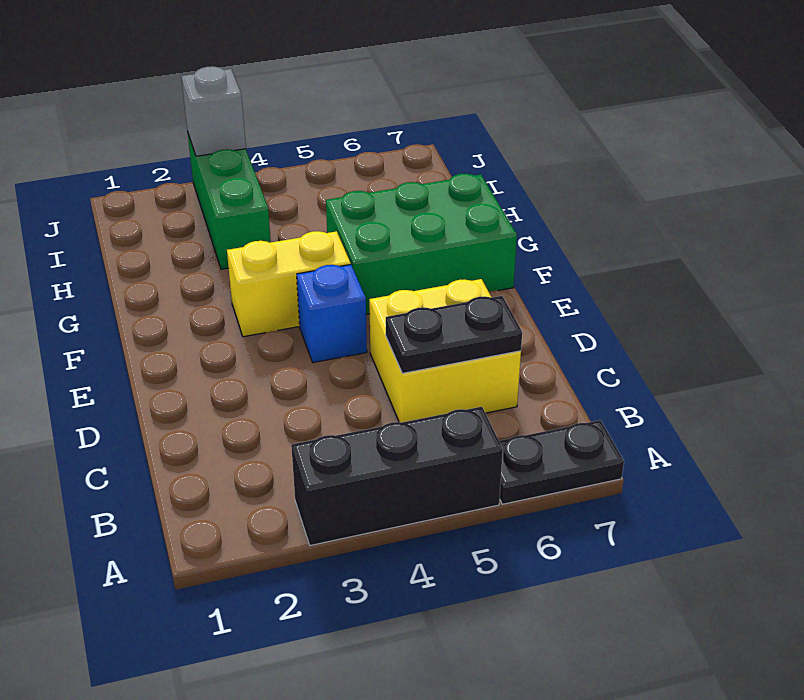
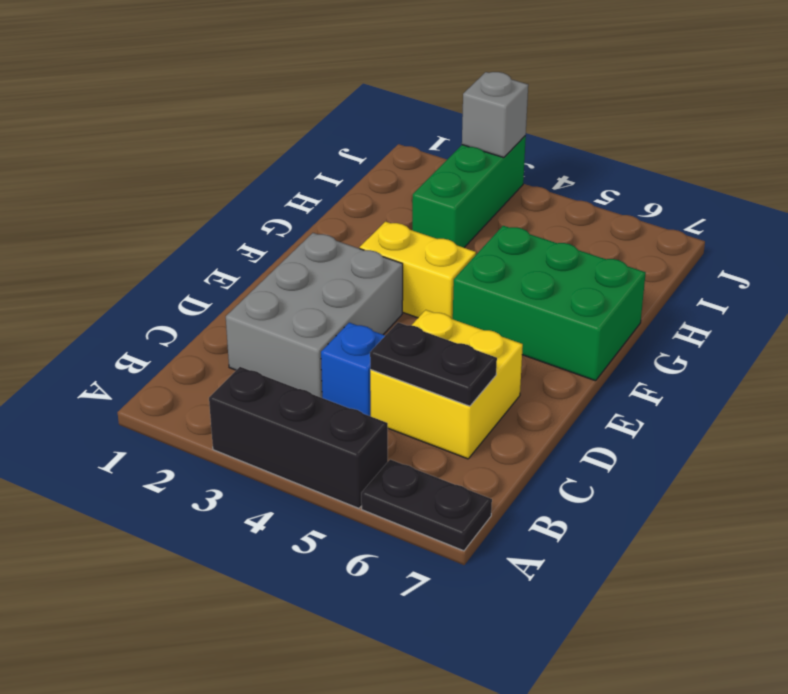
none -> grey brick C2:E3 level 1
blue brick E4 level 1 -> blue brick C4 level 1

